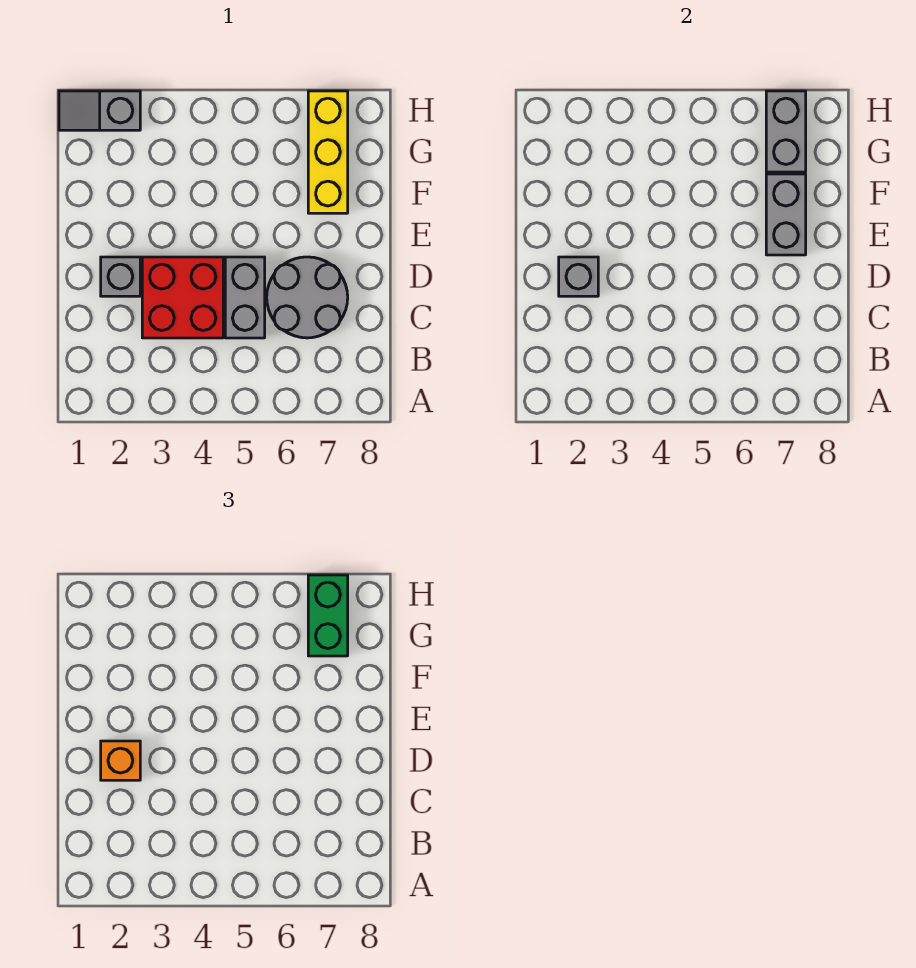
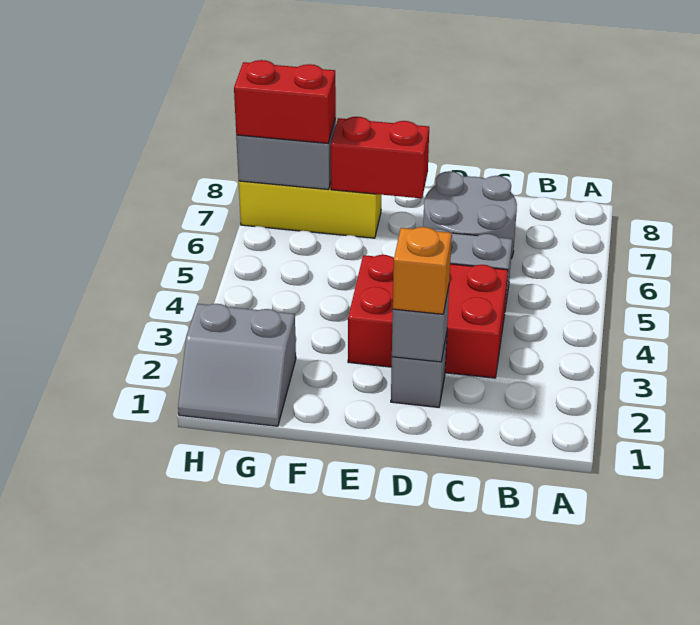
red brick C3:D4 level 1 -> red brick C3:E4 level 1
grey brick E7:F7 level 2 -> red brick E7:F7 level 2
green brick G7:H7 level 3 -> red brick G7:H7 level 3
grey slope H1:H2 level 1 top 2 -> grey slope G1:H2 level 1 top 2

